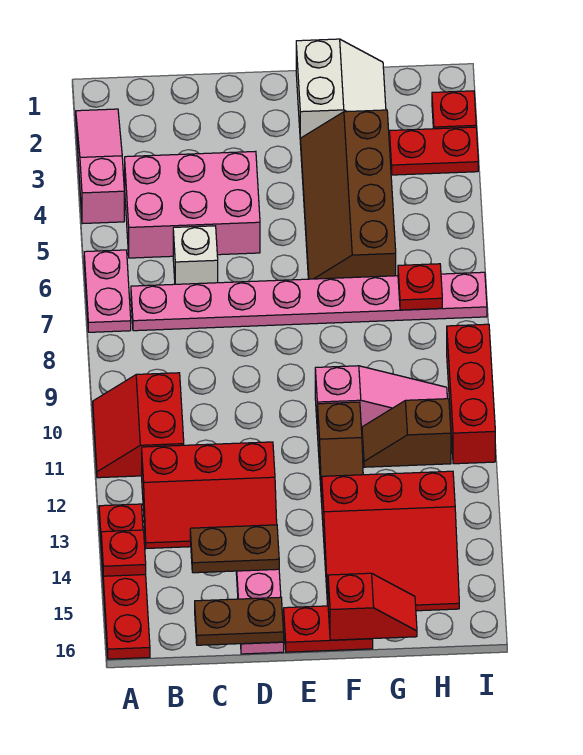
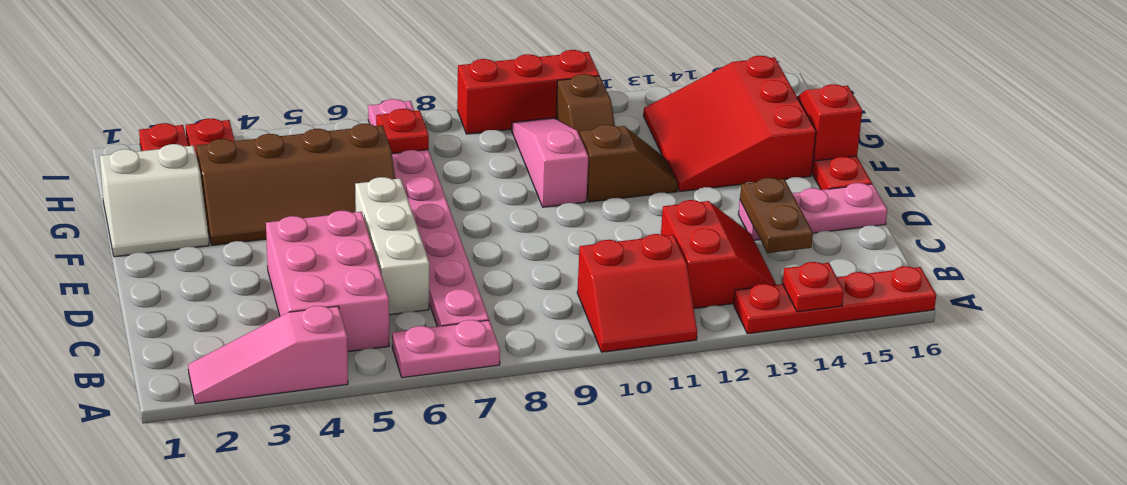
red slope B12:D13 level 1 top 12 -> red slope B12:C13 level 1 top 12
white brick C6 level 1 -> white brick C6:E6 level 1
brown plate C16:D16 level 2 -> none
white slope F1:G2 level 1 top F -> white slope F1:G2 level 1 top G
red slope F13:H15 level 1 top 13 -> red slope F13:H15 level 1 top 15

